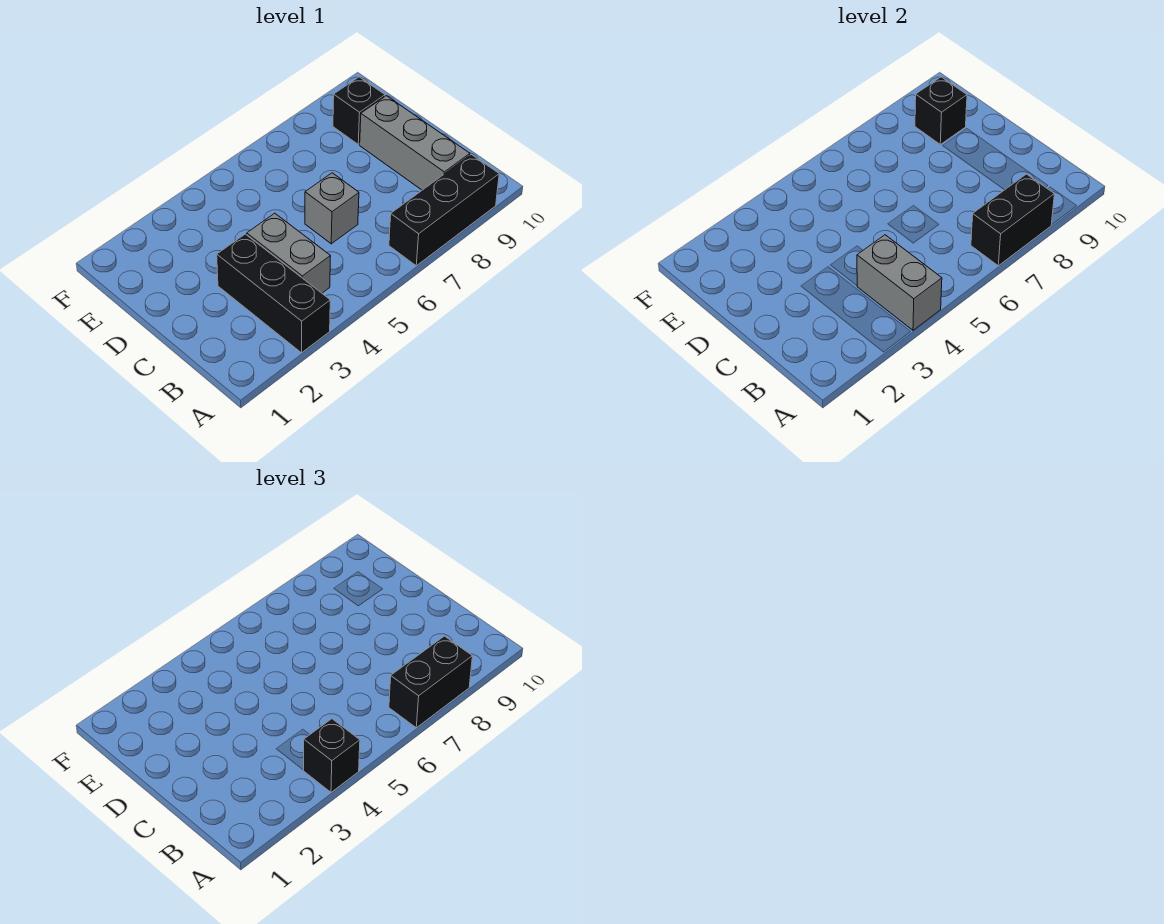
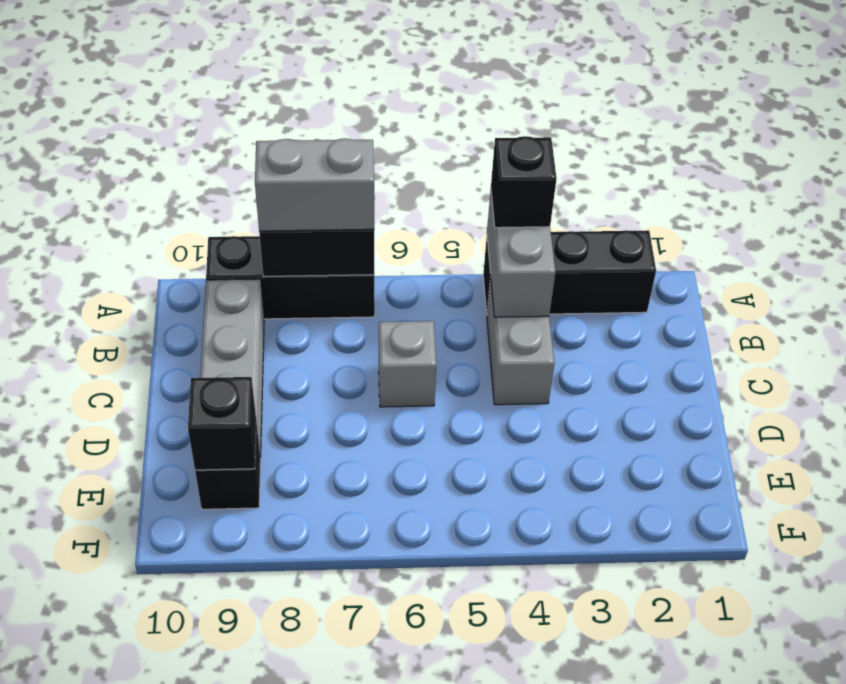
black brick A3:C3 level 1 -> black brick A2:A4 level 1
black brick A7:A8 level 3 -> grey brick A7:A8 level 3

